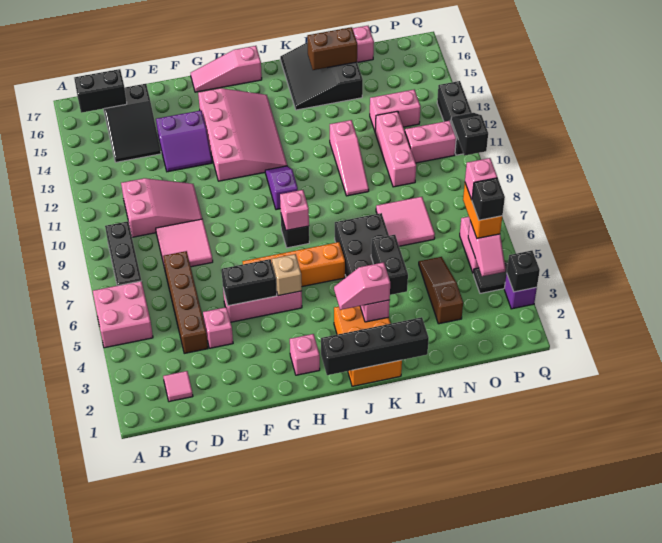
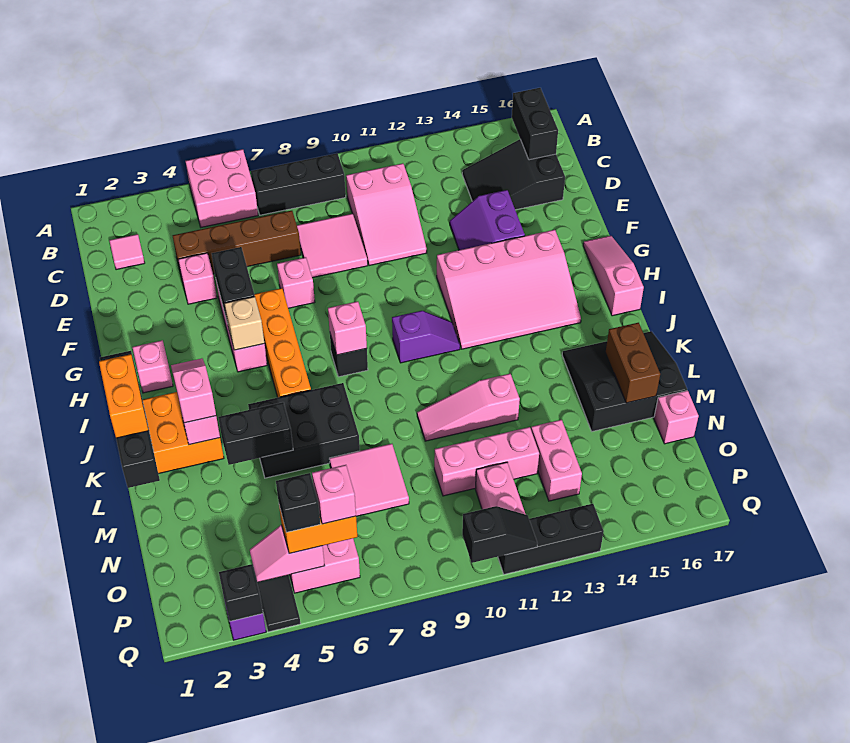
none -> pink brick F7 level 1
none -> orange brick J1:K1 level 3
brown slope N3:N5 level 1 top 3 -> none

